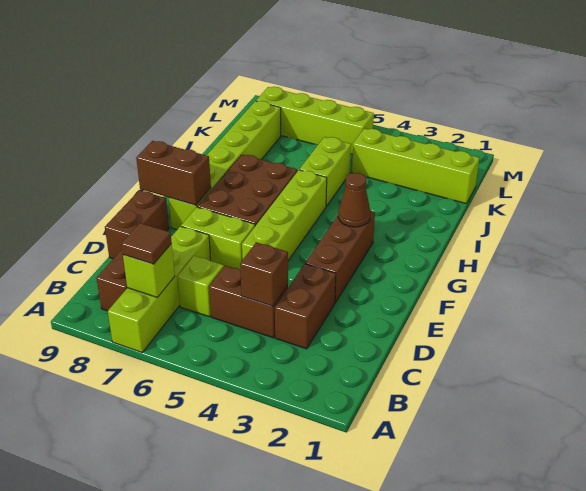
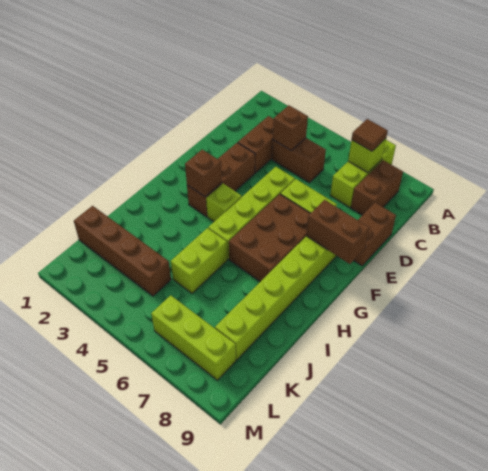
lime brick A7:D7 level 1 -> lime brick A7:C7 level 1
lime brick C6 level 1 -> lime brick G4 level 1
brown cone G3 level 2 -> brown brick G3 level 2
lime brick K1:K4 level 1 -> brown brick K1:K4 level 1
lime brick L5:L8 level 1 -> lime brick L6:L8 level 1

